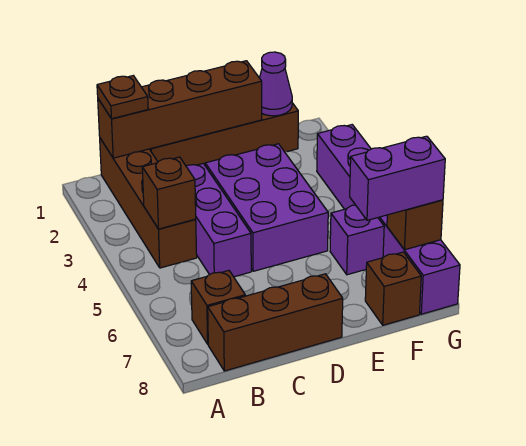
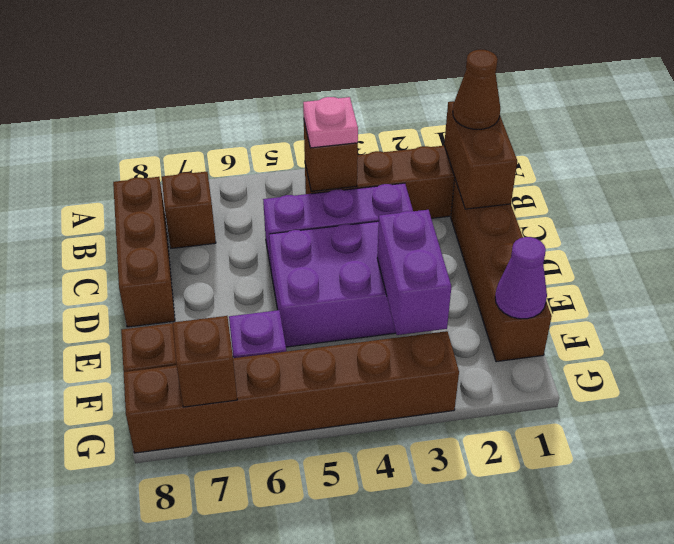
brown brick B1:E1 level 2 -> brown brick B1:C1 level 2
brown plate B1 level 3 -> brown cone B1 level 3
none -> pink plate B4 level 3
purple brick F7:G7 level 3 -> purple brick E3:F3 level 2
purple brick G3:G8 level 1 -> brown brick G3:G8 level 1

